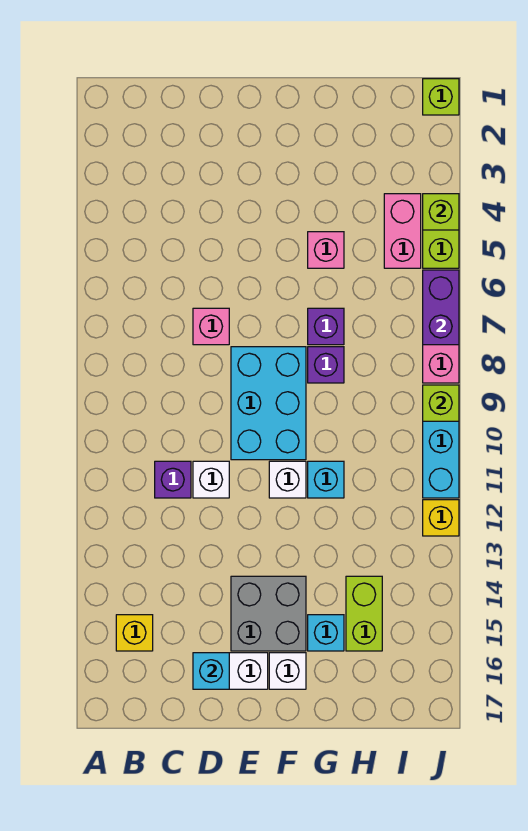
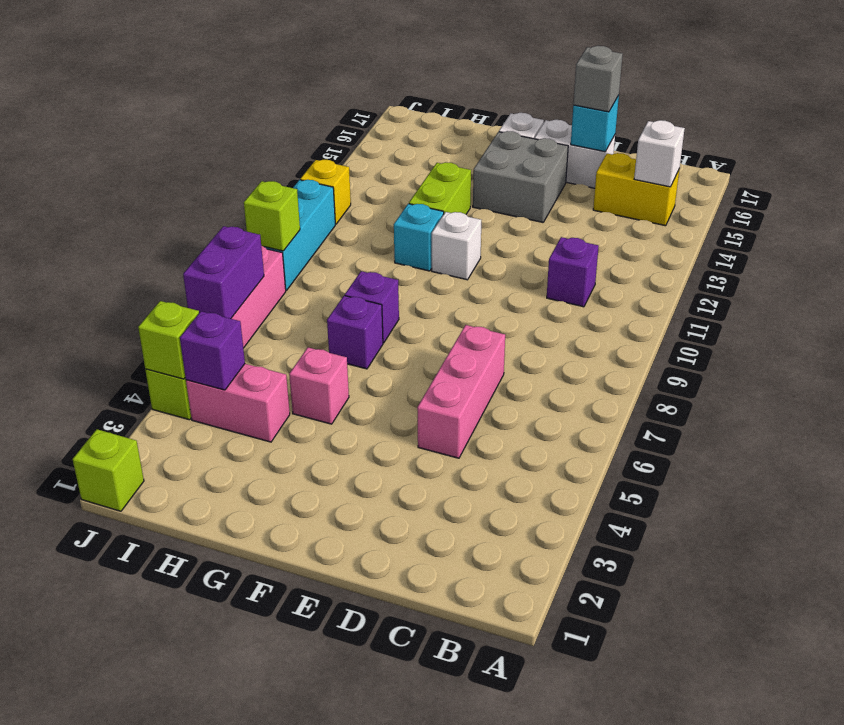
yellow brick B15 level 1 -> yellow brick B15:C15 level 1
pink brick D7 level 1 -> pink brick D5:D7 level 1
white brick D11 level 1 -> white brick B15 level 2
none -> grey brick D16 level 3
cyan brick E8:F10 level 1 -> none
cyan brick G15 level 1 -> none
lime brick H14:H15 level 1 -> lime brick G12:G13 level 1
pink brick I4:I5 level 1 -> pink brick H4:I4 level 1
none -> purple brick I4 level 2

